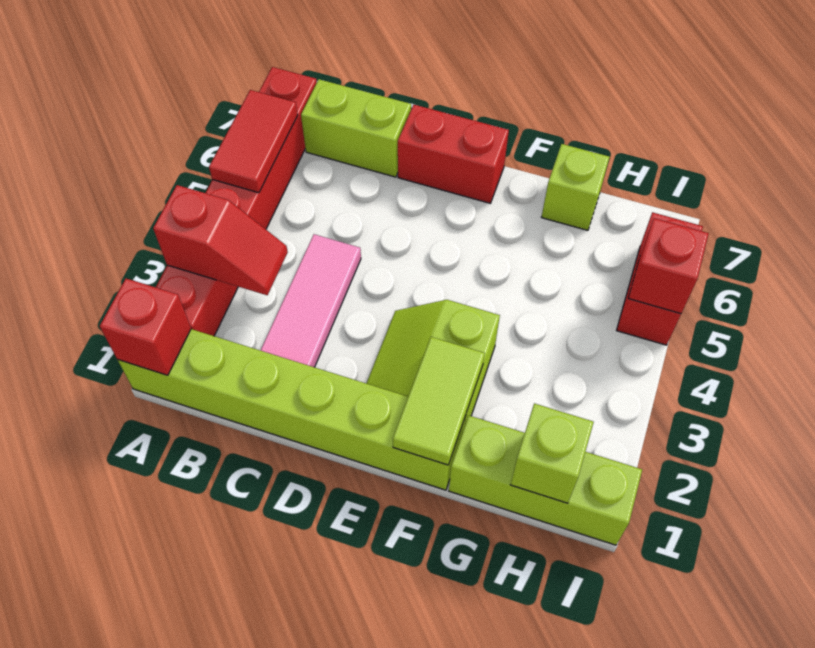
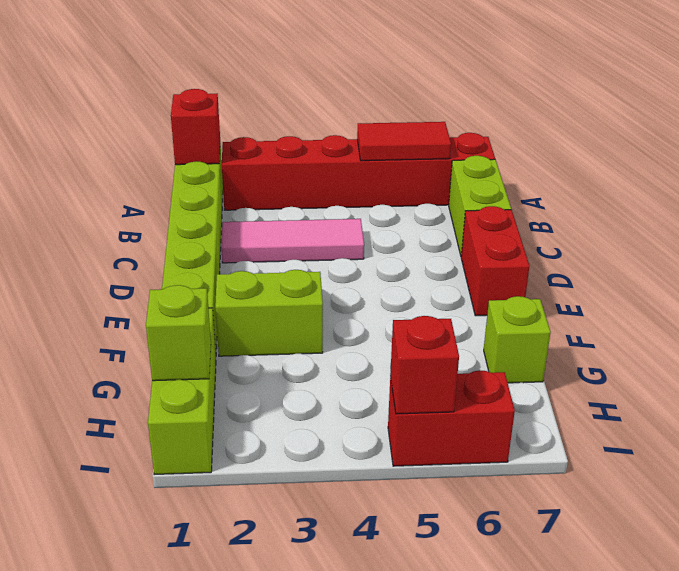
red slope A3:B3 level 2 top A -> none
lime tile F1:F2 level 2 -> none

